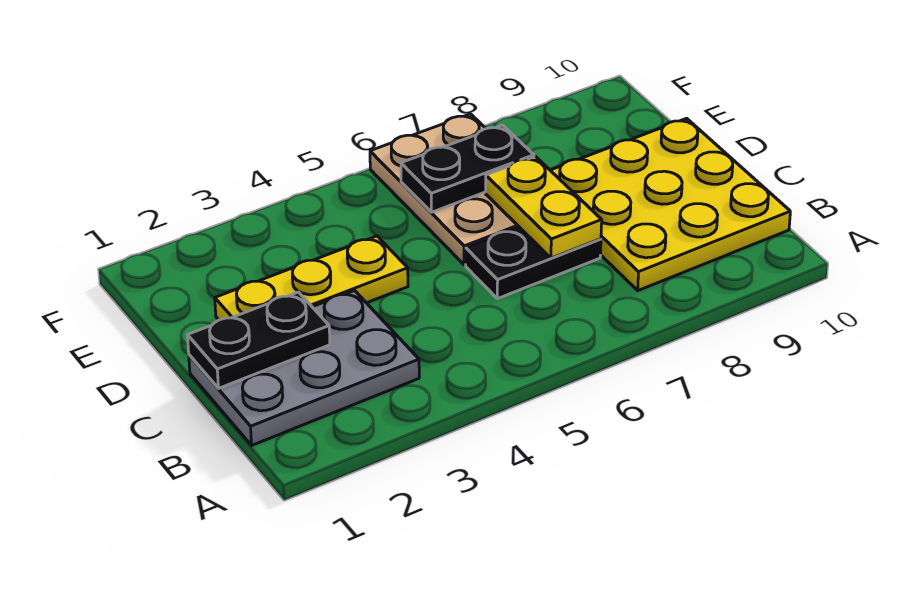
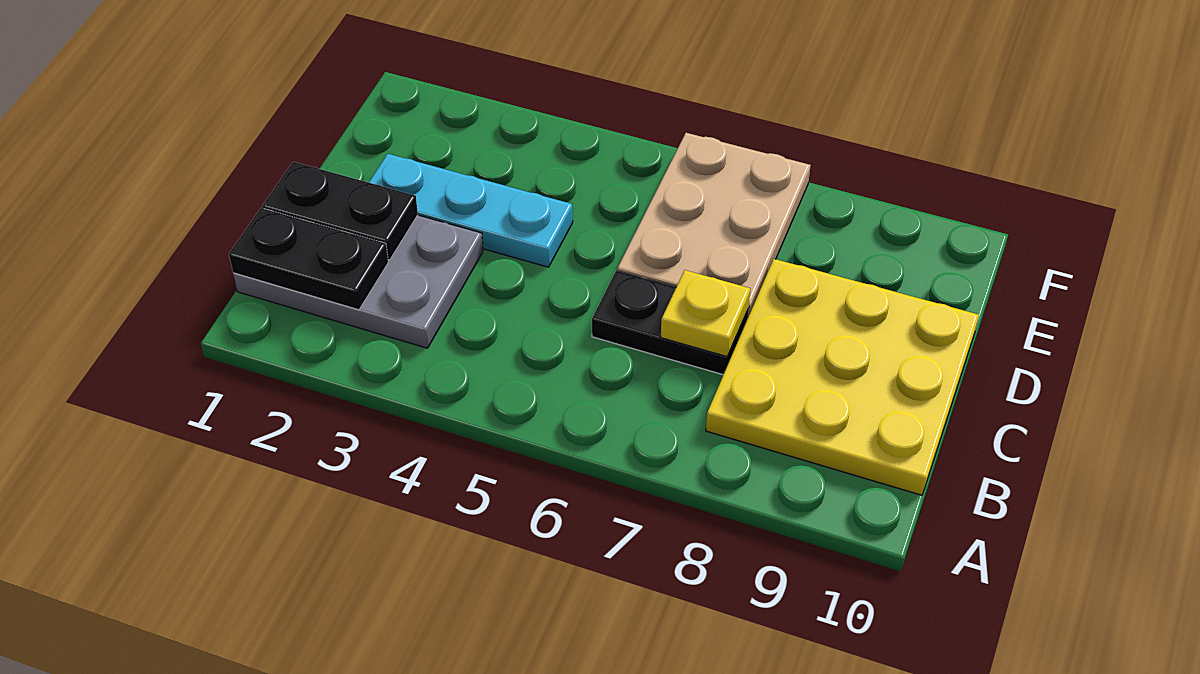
yellow plate C7:D7 level 2 -> yellow plate C7 level 2
yellow plate D2:D4 level 1 -> cyan plate D2:D4 level 1
black plate E6:E7 level 2 -> black plate B1:B2 level 2

